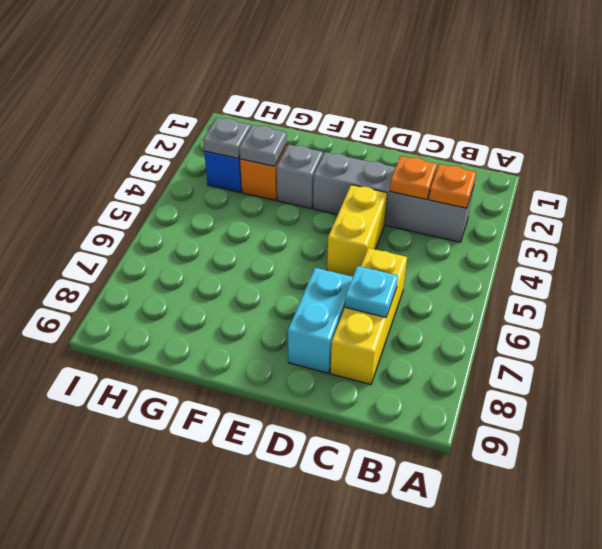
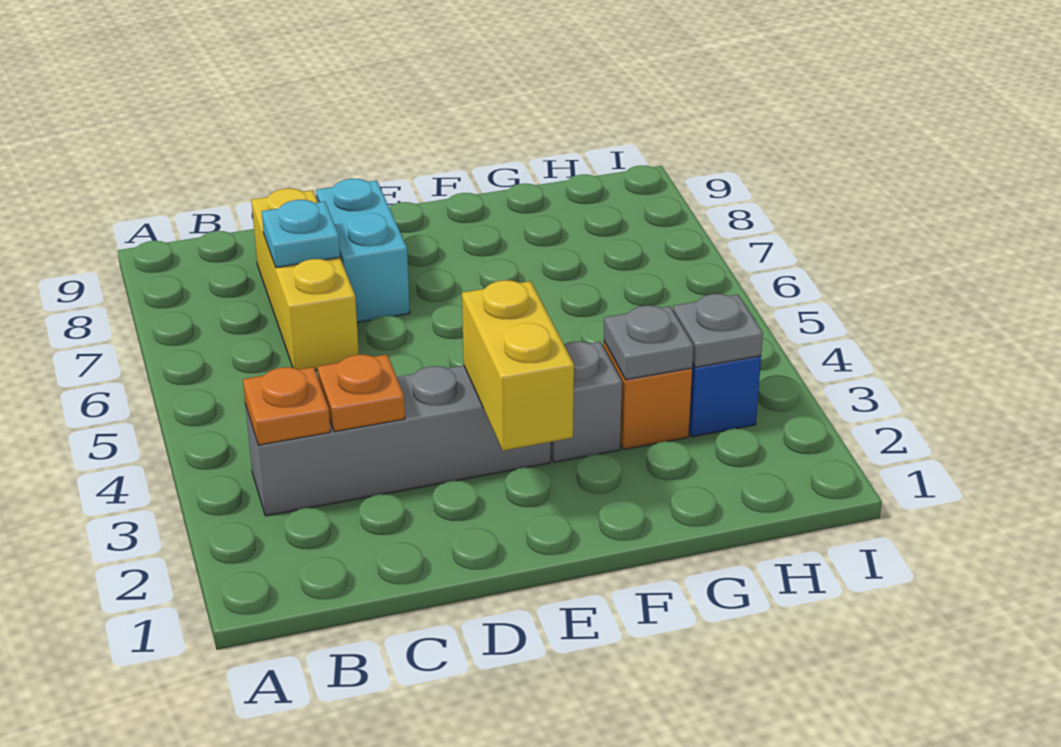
yellow brick D4:D5 level 1 -> yellow brick E2:E3 level 2

